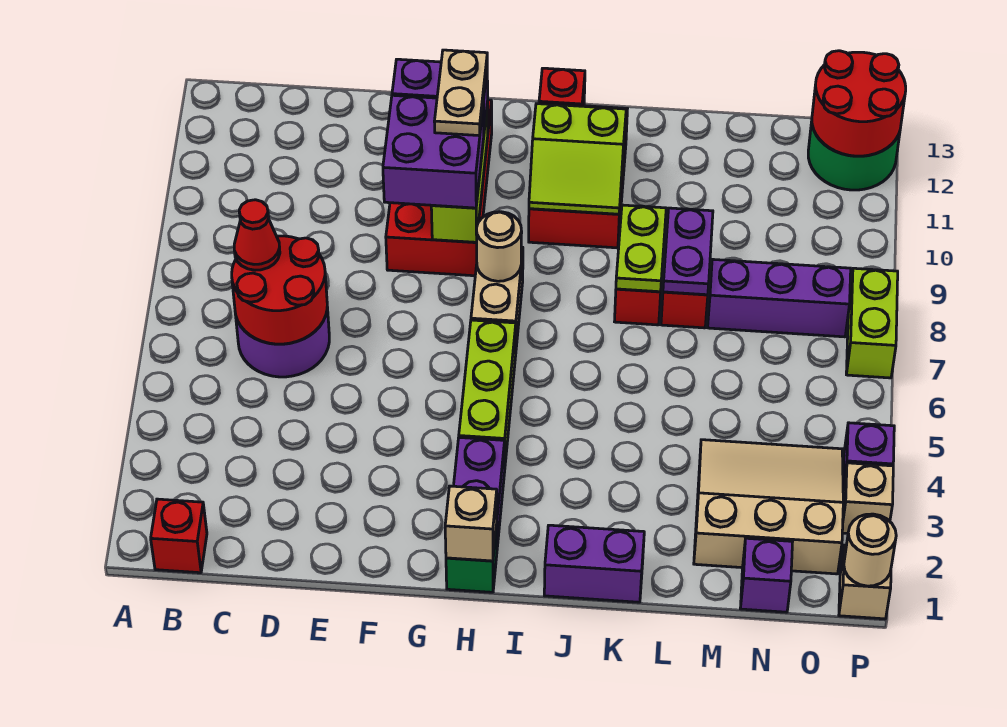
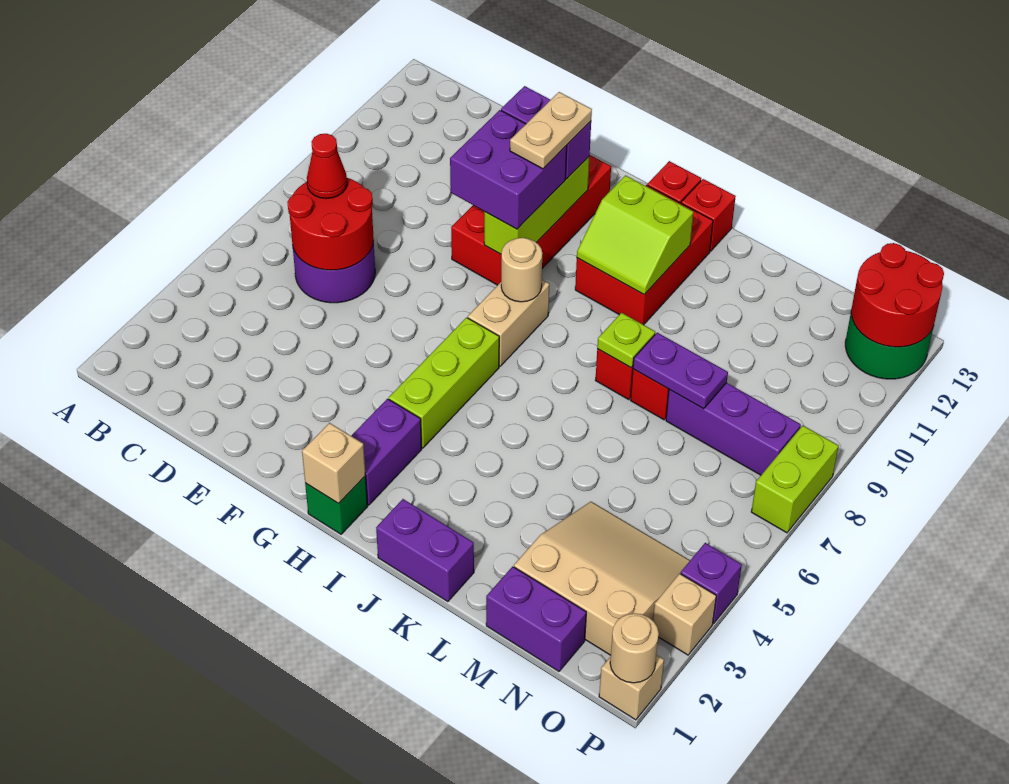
red brick B1 level 1 -> red brick J13 level 1
lime plate K8:K9 level 2 -> lime plate K8 level 2
purple plate L8:L9 level 2 -> purple plate L8:M8 level 2
purple brick N1 level 1 -> purple brick M1:N1 level 1

